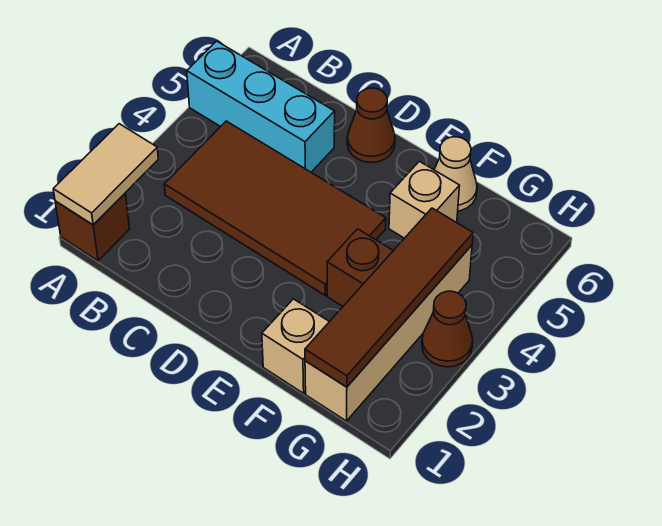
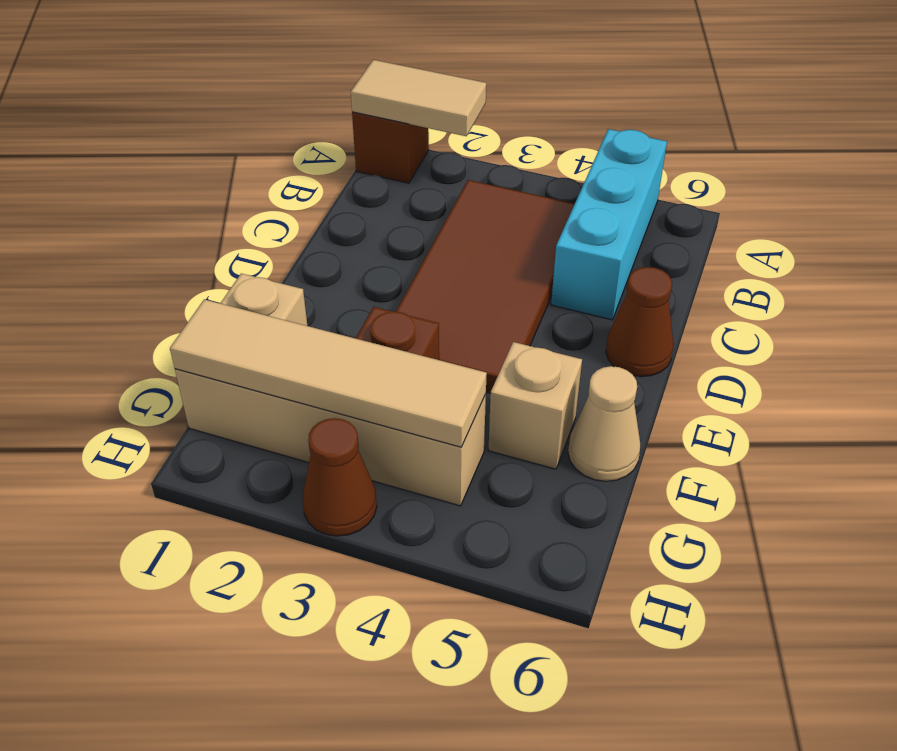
brown tile G1:G4 level 2 -> tan tile G1:G4 level 2

